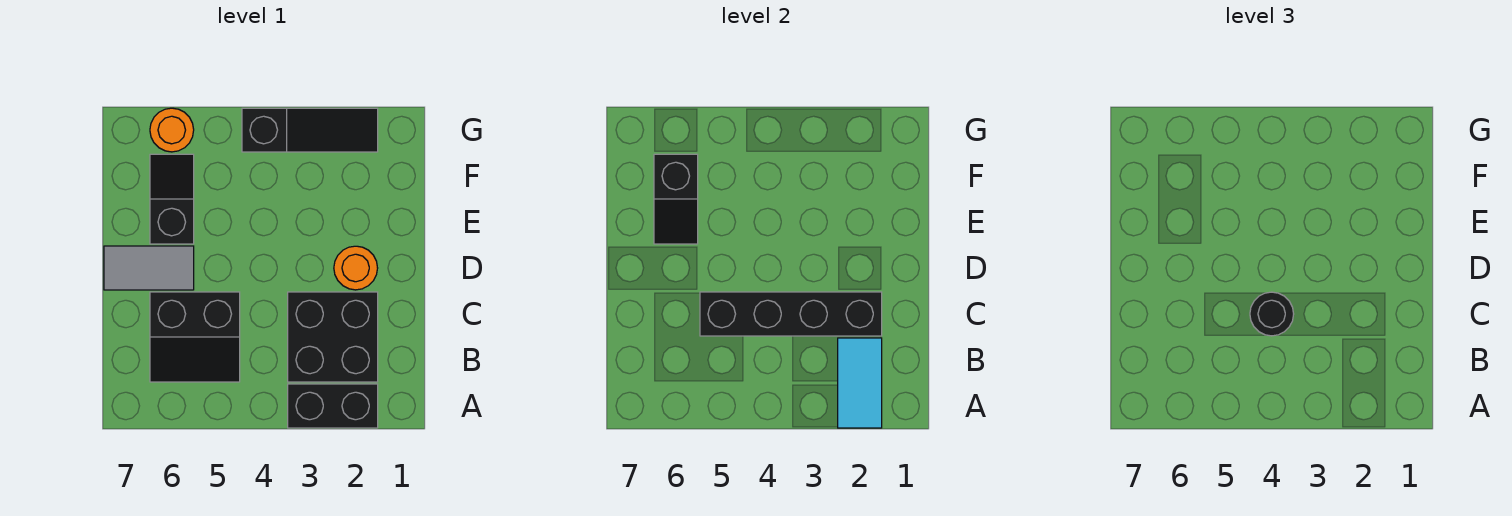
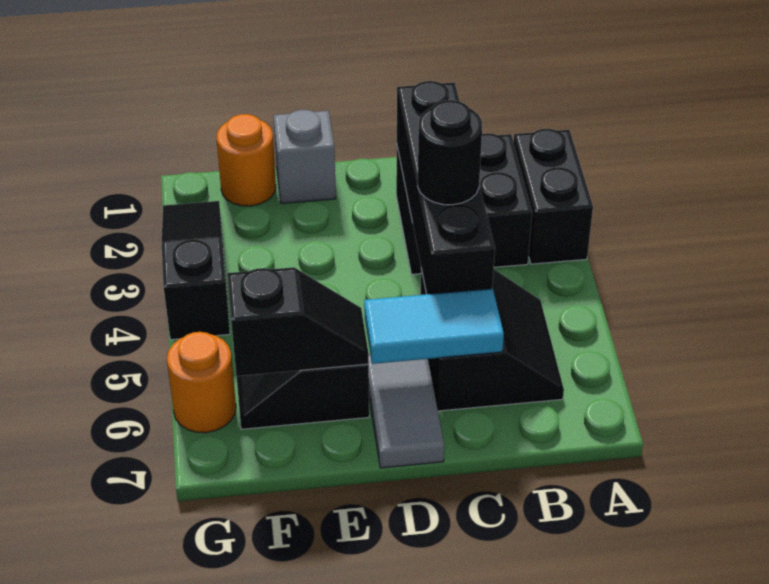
cyan tile A2:B2 level 2 -> cyan tile C6:D6 level 2
orange round brick D2 level 1 -> orange round brick F1 level 1
none -> grey brick E1 level 1

